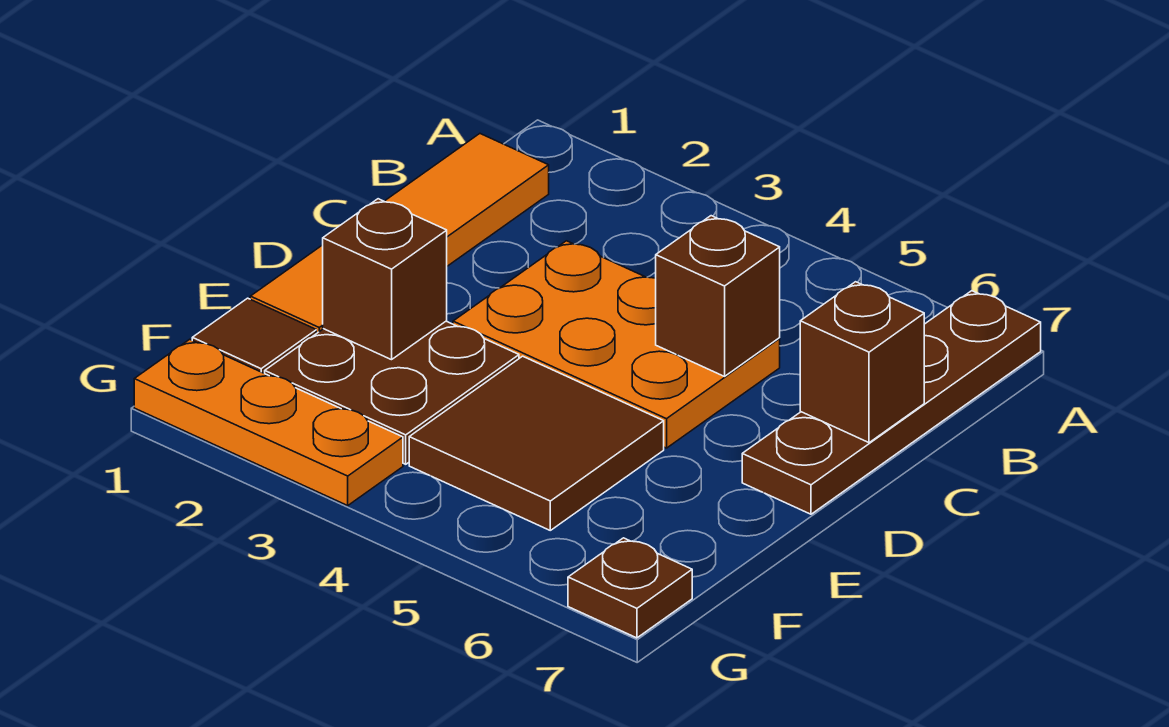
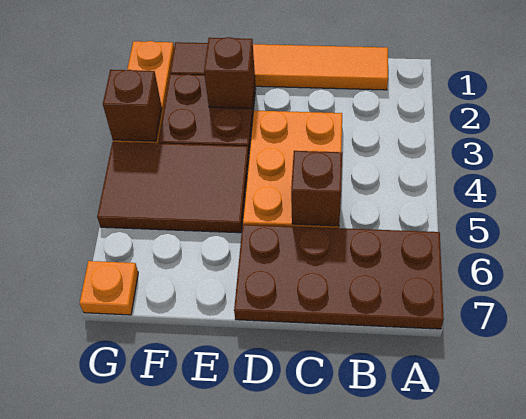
brown plate A7:D7 level 1 -> brown plate A6:D7 level 1
brown brick C7 level 2 -> brown brick G3 level 2
brown tile E4:F5 level 1 -> brown tile E4:G5 level 1
brown plate G7 level 1 -> orange plate G7 level 1

